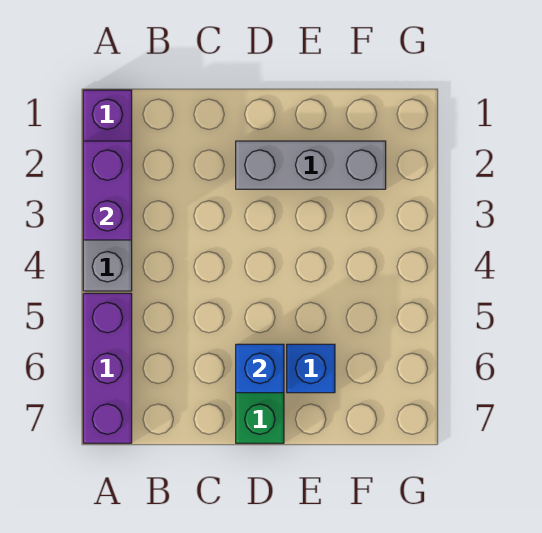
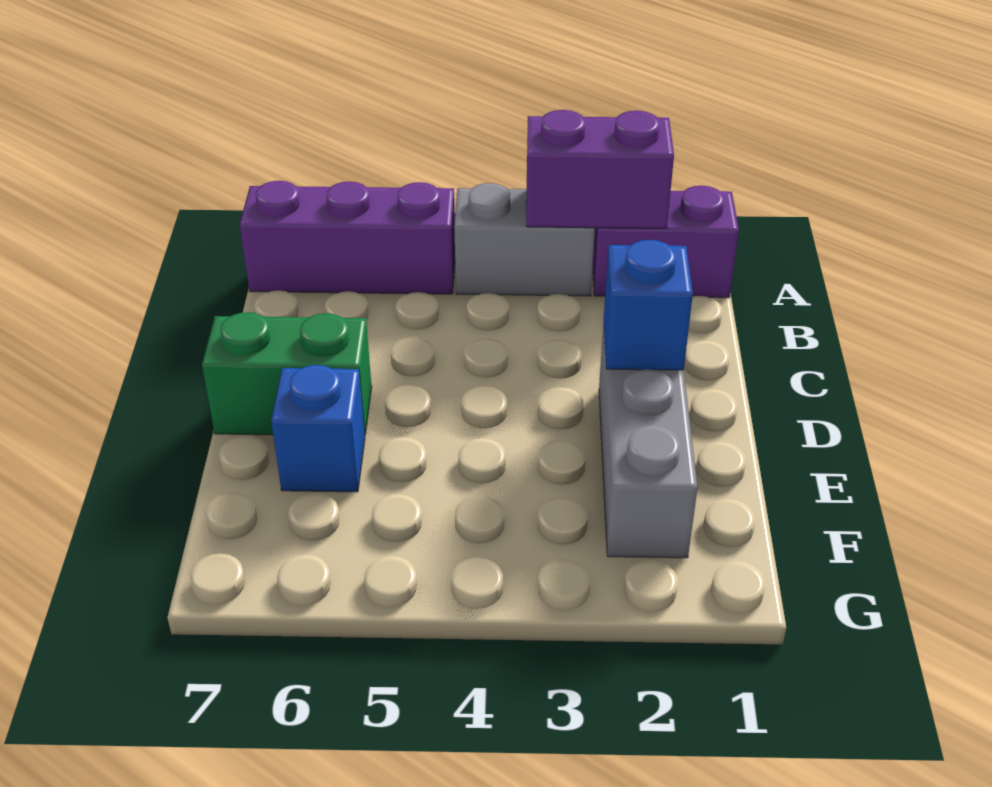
blue brick D6 level 2 -> blue brick D2 level 2

